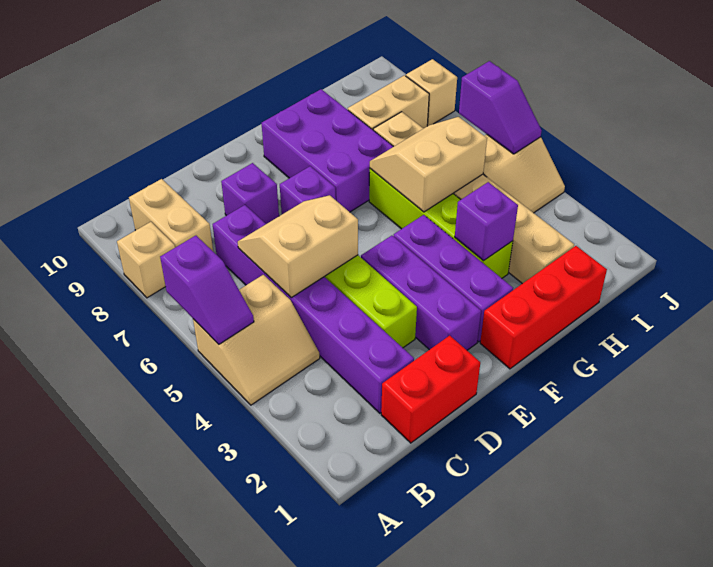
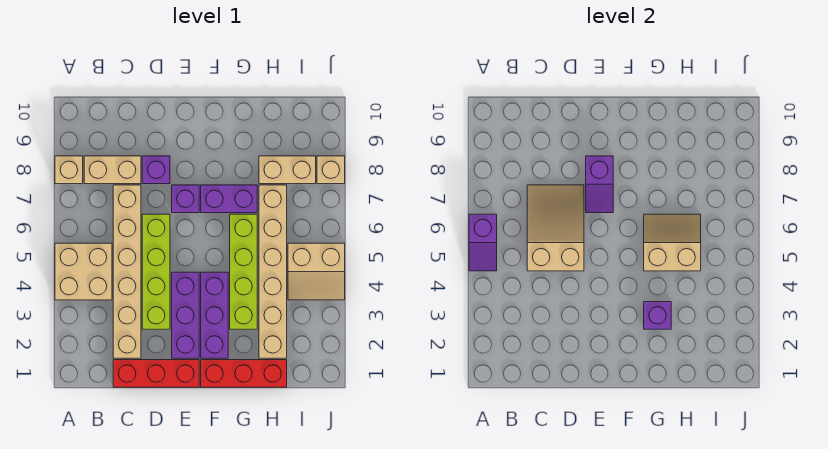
tan slope A4:B5 level 1 top 5 -> tan brick A4:B5 level 1
tan brick B8:B9 level 1 -> tan brick B8:C8 level 1
red brick C1:D1 level 1 -> red brick C1:E1 level 1
purple brick C2:C7 level 1 -> tan brick C2:C7 level 1
tan slope C5:D6 level 2 top 5 -> tan slope C5:D7 level 2 top 5
purple brick F7:G9 level 1 -> purple brick F7:G7 level 1
purple slope J5:J6 level 2 top 6 -> purple slope E7:E8 level 2 top 8

